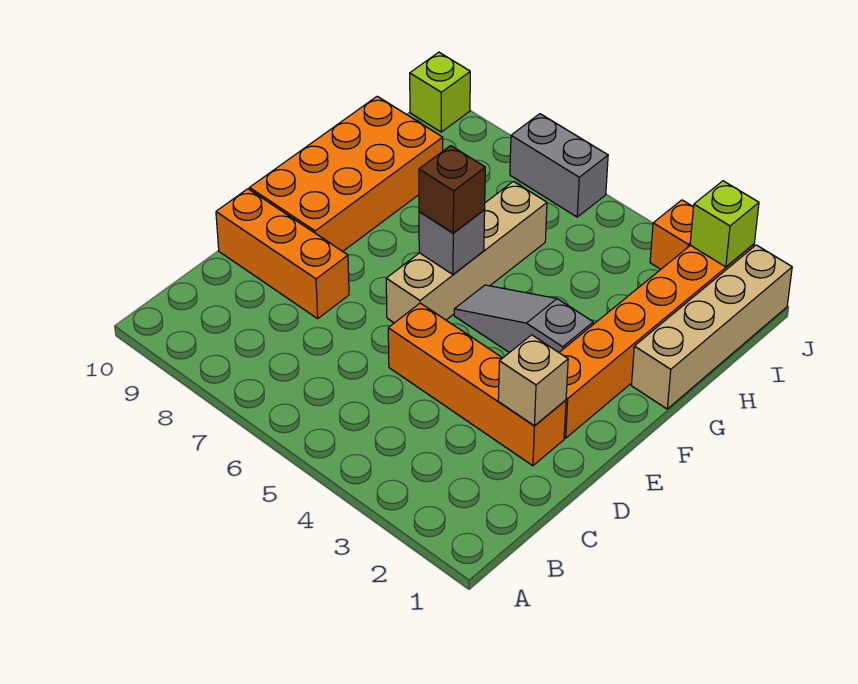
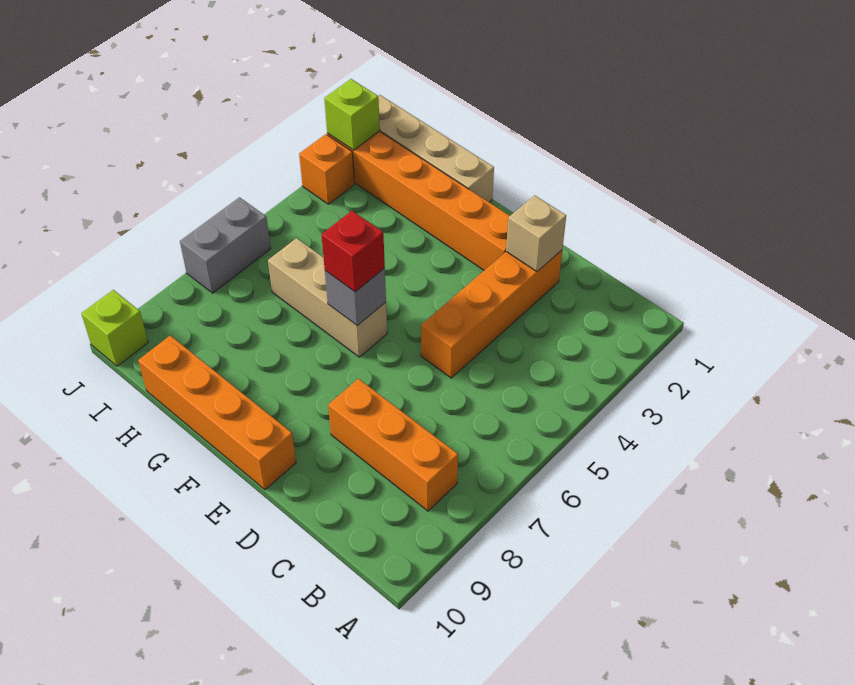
orange brick D8:D10 level 1 -> orange brick B8:D8 level 1
tan brick E6:H6 level 1 -> tan brick F6:H6 level 1
orange brick E9:H10 level 1 -> orange brick E10:H10 level 1
grey slope F3:F5 level 1 top 3 -> none
brown brick F6 level 3 -> red brick F6 level 3

